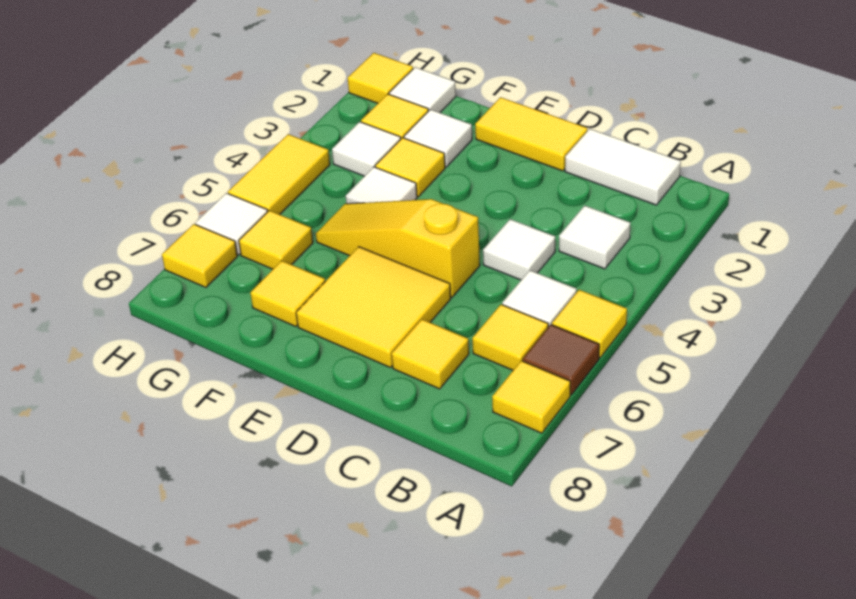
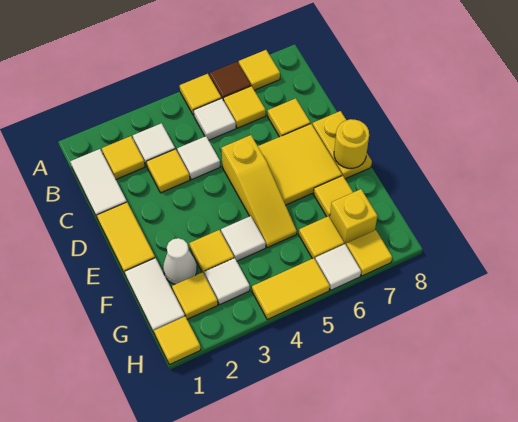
none -> yellow tile B2 level 1
none -> yellow tile C3 level 1
none -> yellow plate D8:E8 level 1
none -> yellow round brick E8 level 2
white tile F2 level 1 -> white cone F2 level 1
white tile G1 level 1 -> white tile F1:G1 level 1
none -> yellow brick G7 level 1

